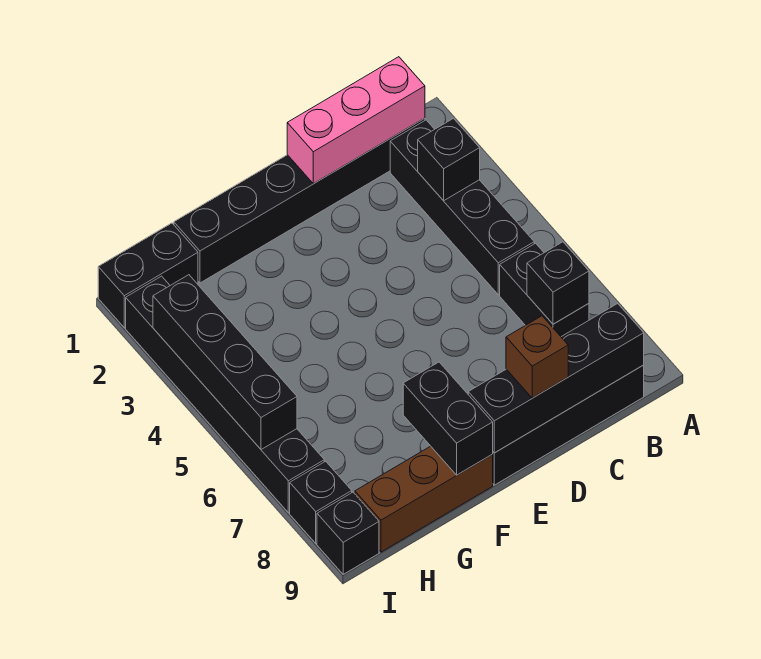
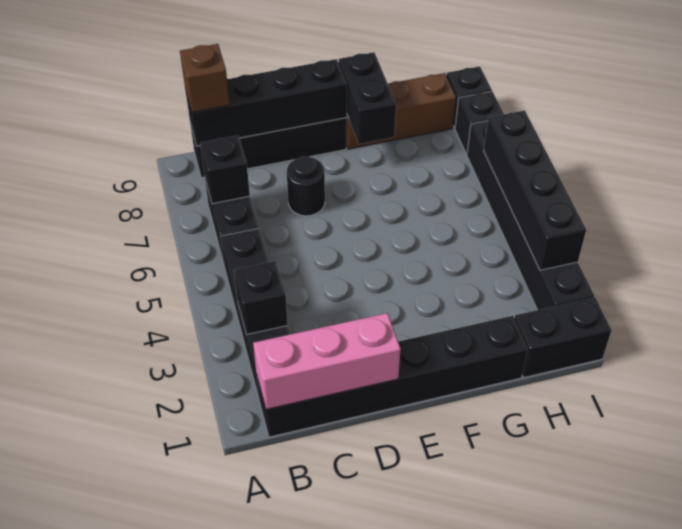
none -> black round brick D7 level 1
brown brick D9 level 3 -> brown brick B9 level 3

